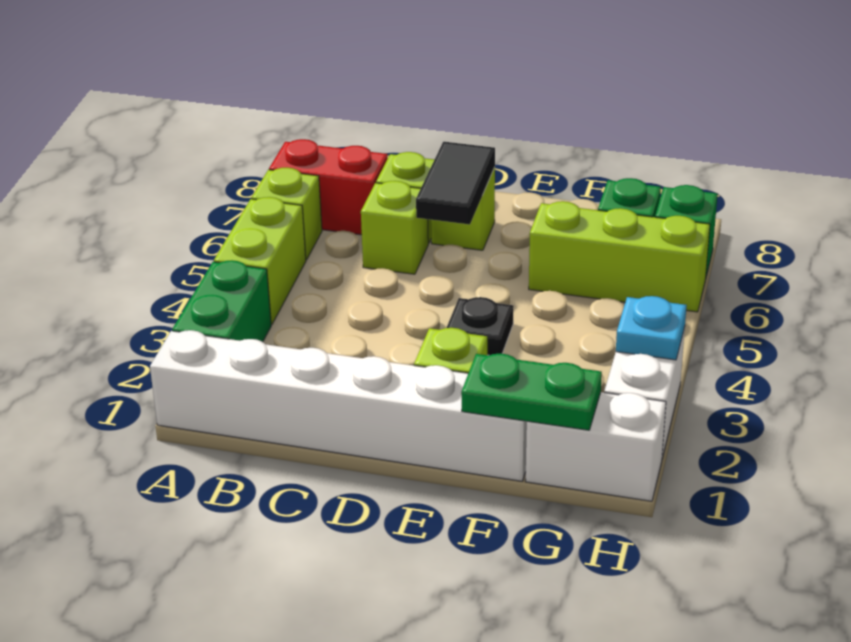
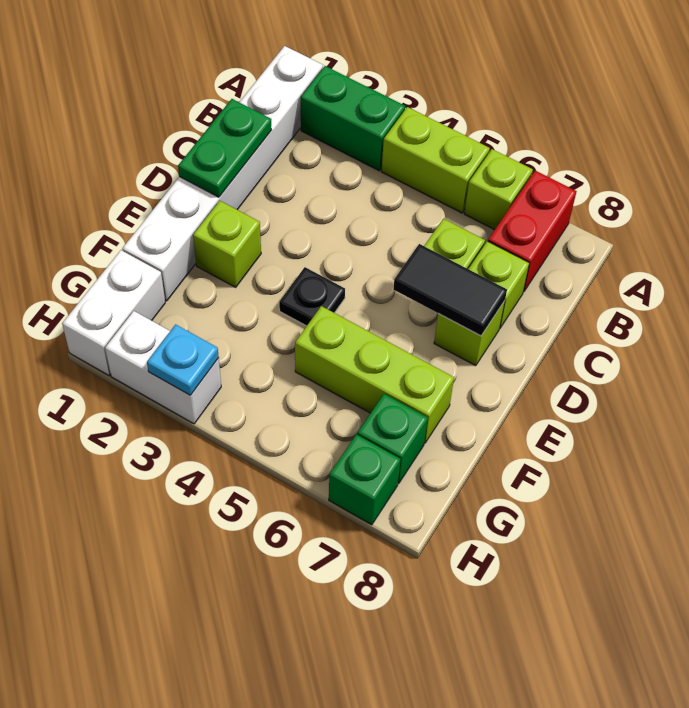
green plate F1:G1 level 2 -> green plate C1:D1 level 2
lime brick F6:H6 level 1 -> lime brick F5:F7 level 1

